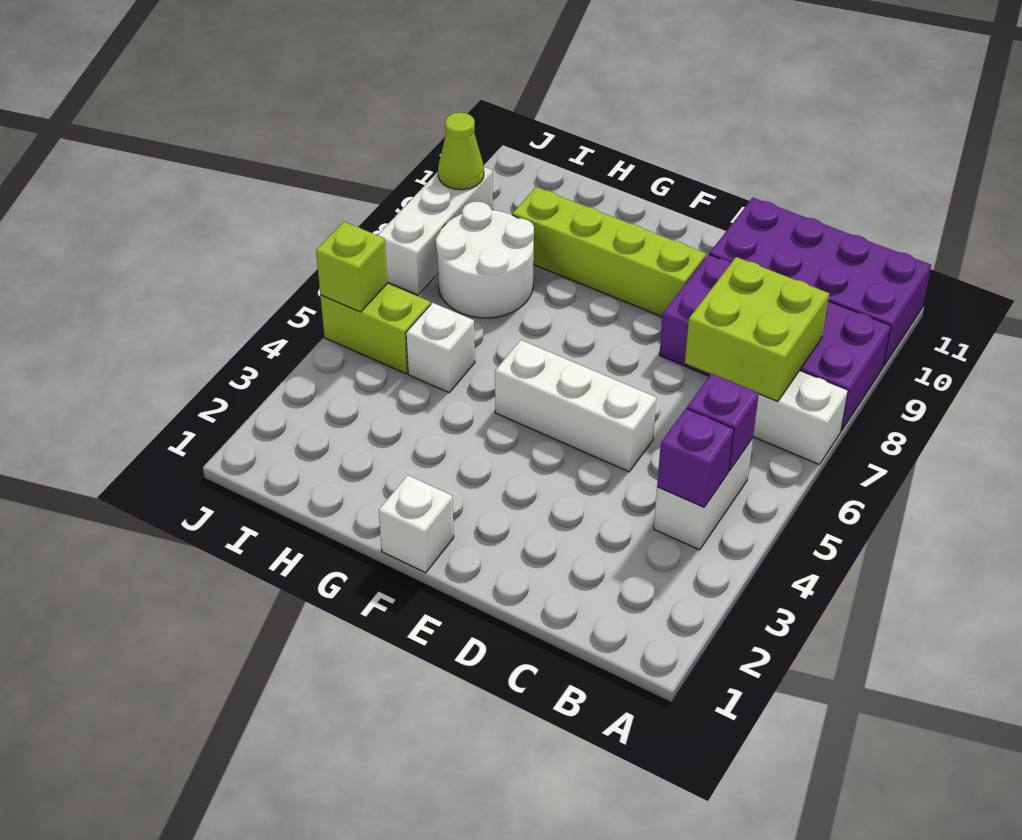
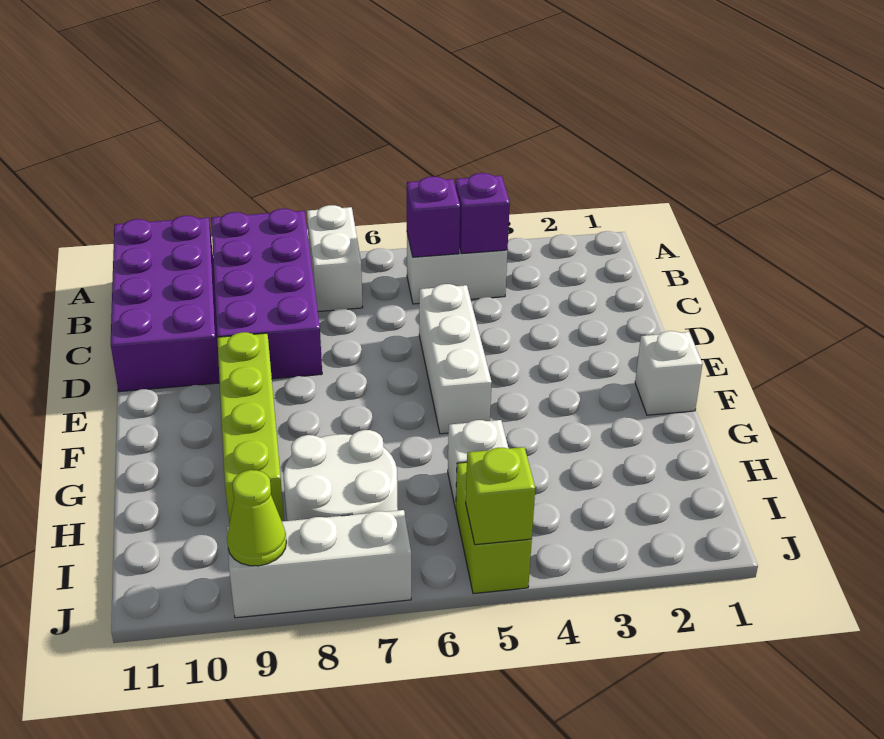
lime brick B7:C8 level 2 -> none

